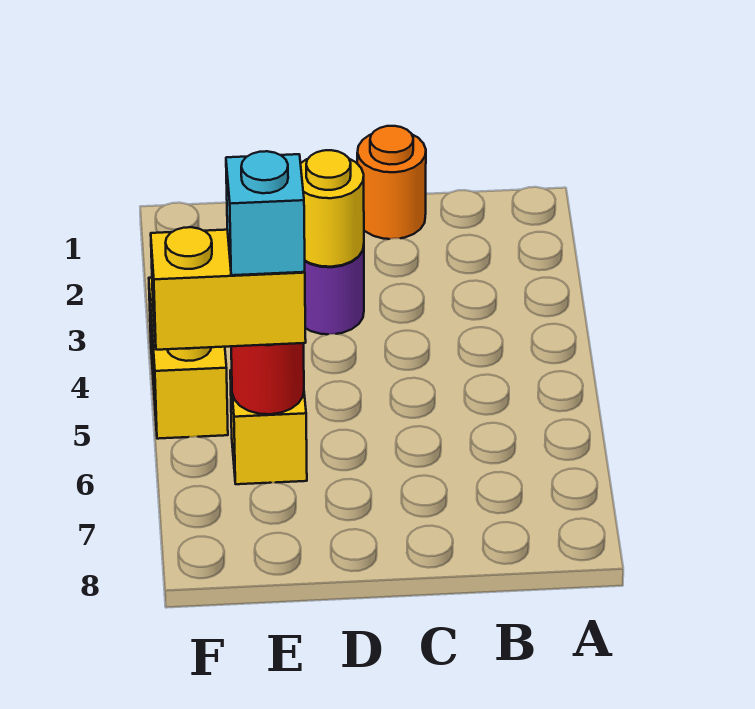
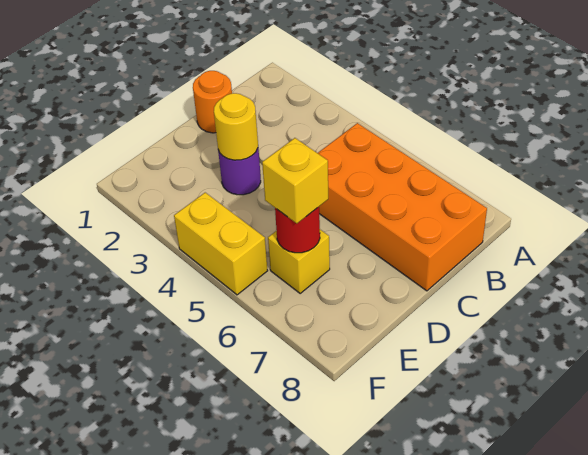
none -> orange brick B5:C8 level 1
yellow brick E6:F6 level 3 -> yellow brick E6 level 3
cyan brick E6 level 4 -> none

